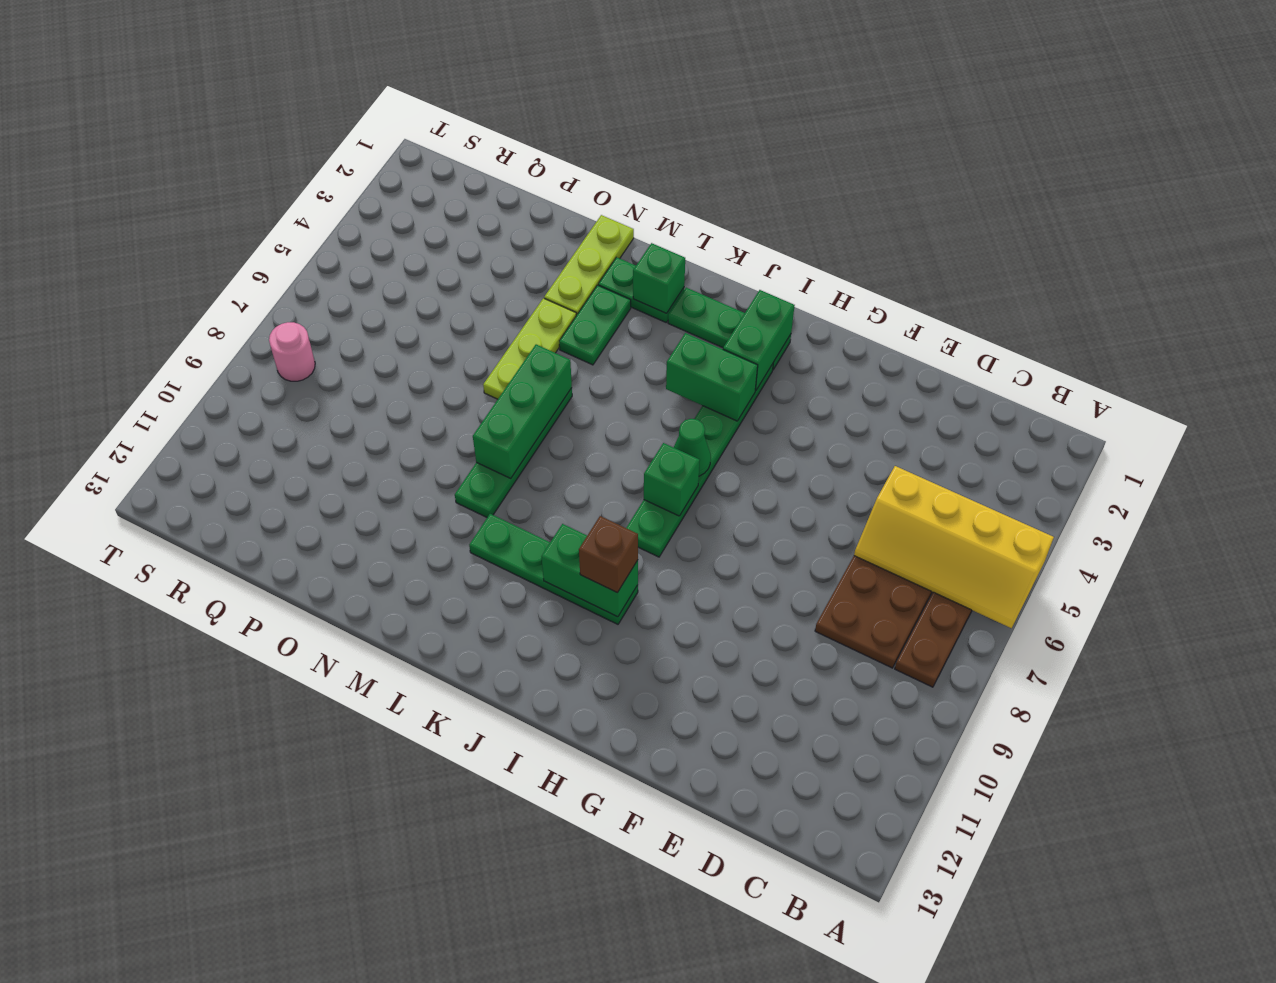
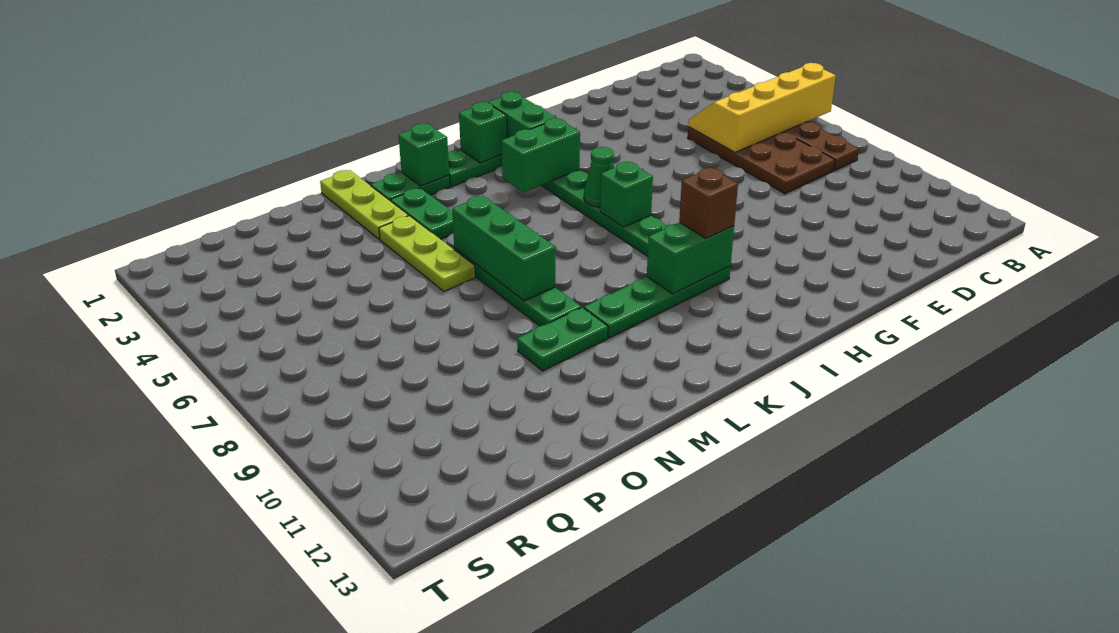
yellow slope A5:D6 level 2 top 5 -> yellow slope A5:D6 level 2 top 6
none -> green brick J2 level 2
none -> green plate M10:N10 level 1
pink round brick S8 level 1 -> none

